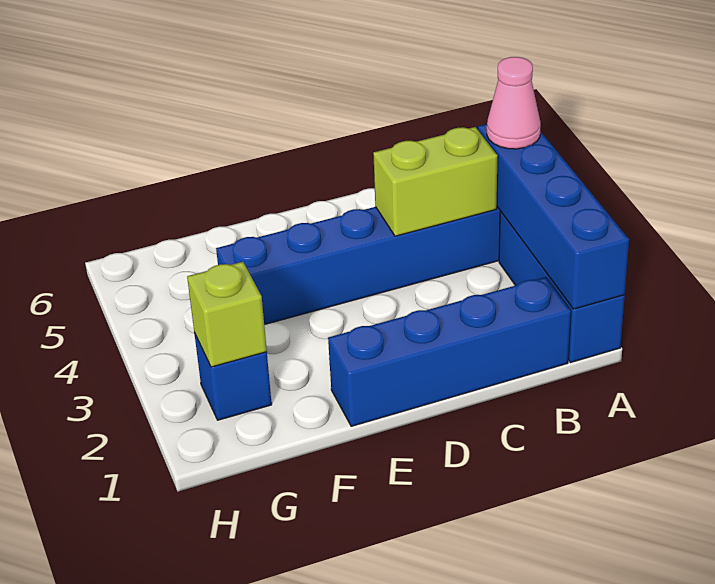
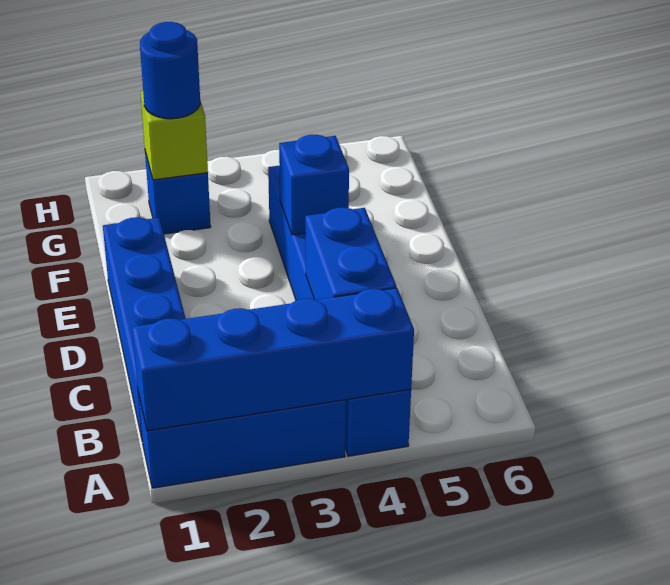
pink cone A4 level 3 -> none
lime brick B4:C4 level 2 -> blue brick B4:C4 level 2
none -> blue brick E4 level 2
none -> blue round brick G2 level 3

